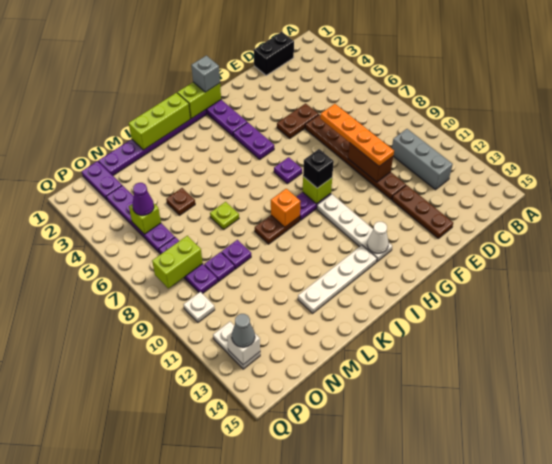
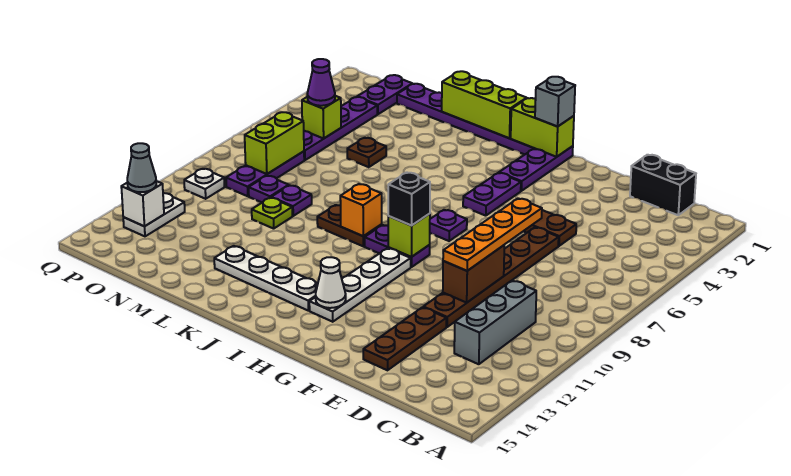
lime plate L7 level 1 -> lime plate M10 level 1
lime brick O8:P8 level 2 -> lime brick O7:O8 level 2

